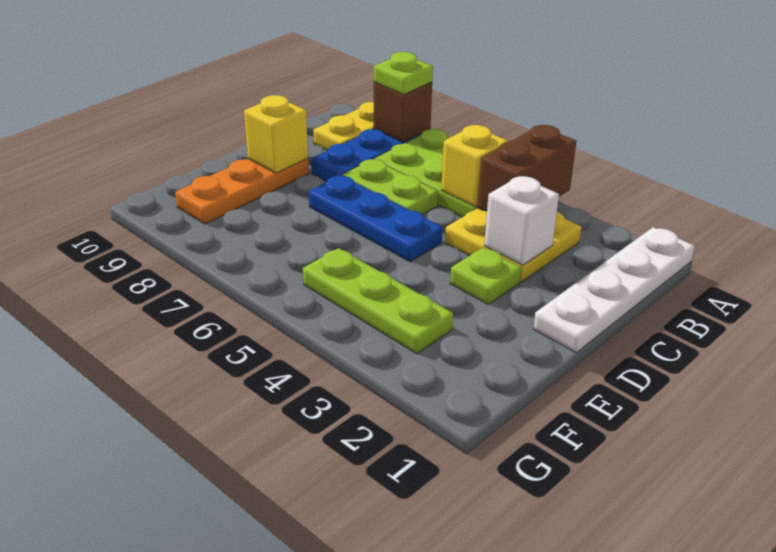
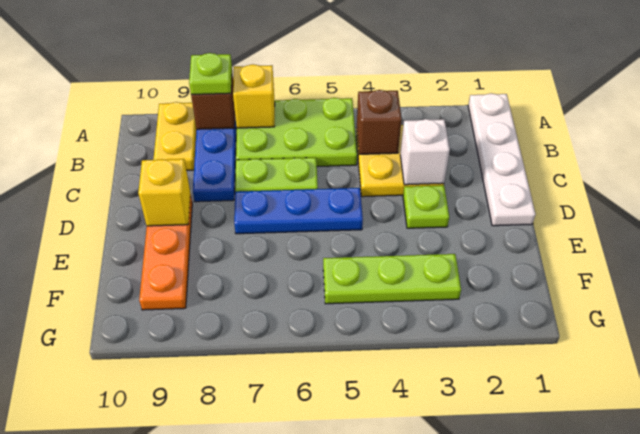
brown brick A4:B4 level 2 -> brown brick B4 level 2
yellow brick B5 level 2 -> yellow brick A7 level 2

